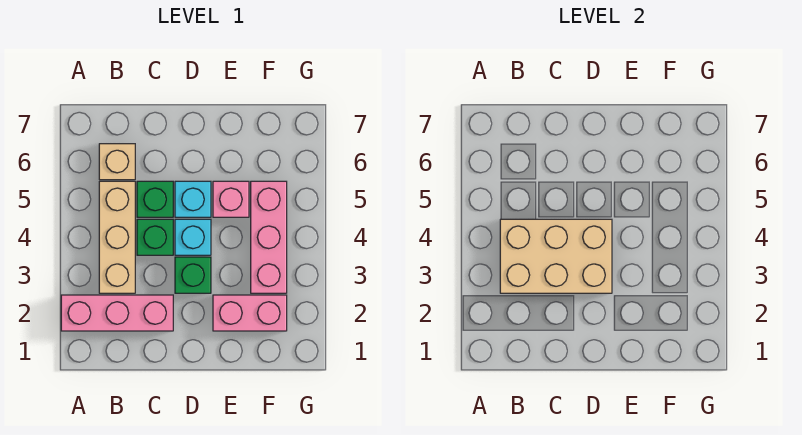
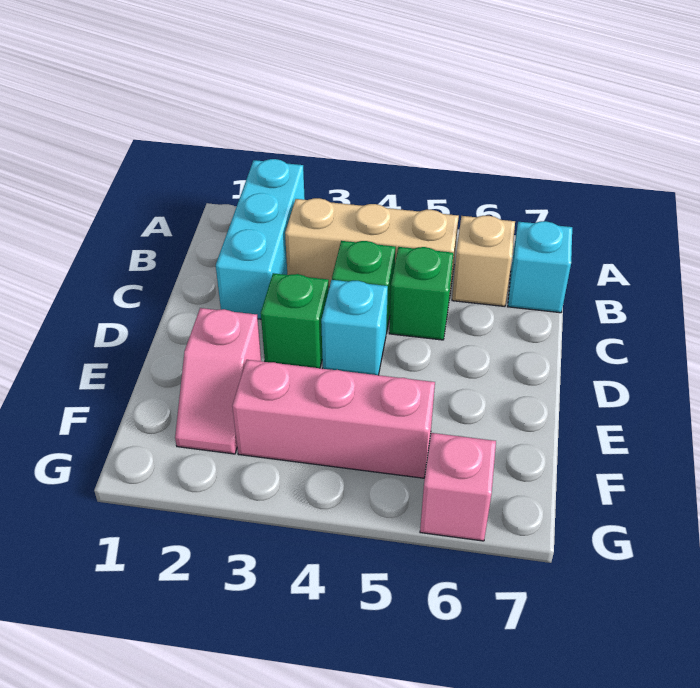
pink brick A2:C2 level 1 -> cyan brick A2:C2 level 1
tan brick B3:D4 level 2 -> none
cyan brick D5 level 1 -> cyan brick B7 level 1
pink brick E2:F2 level 1 -> pink slope E2:F2 level 1 top E
pink brick E5 level 1 -> pink brick G6 level 1

